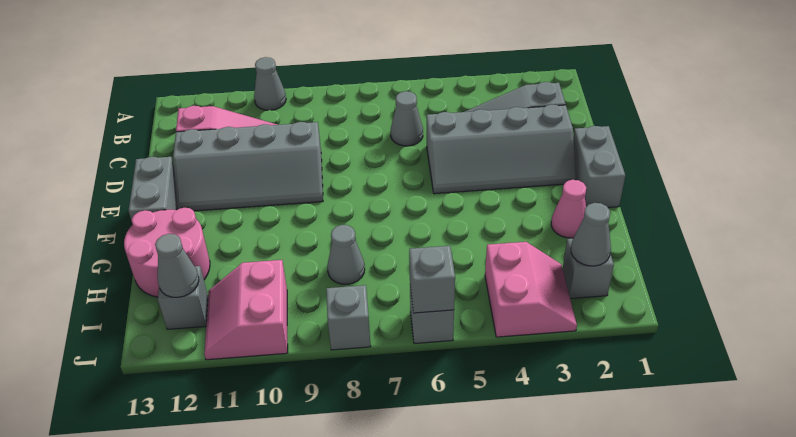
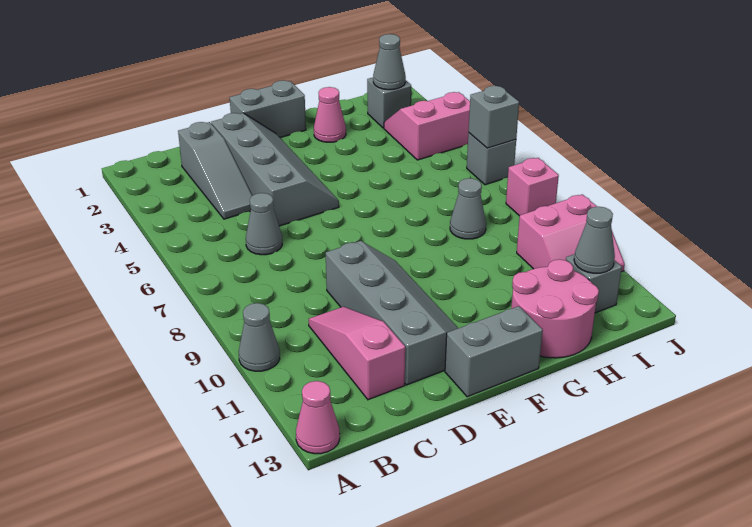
none -> pink cone A13 level 1
grey brick J8 level 1 -> pink brick J8 level 1

